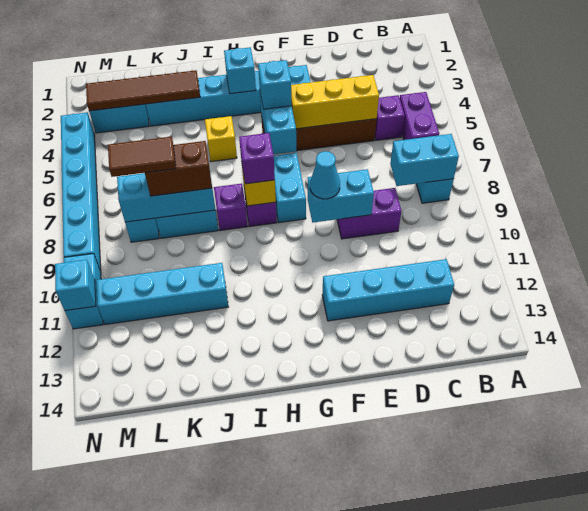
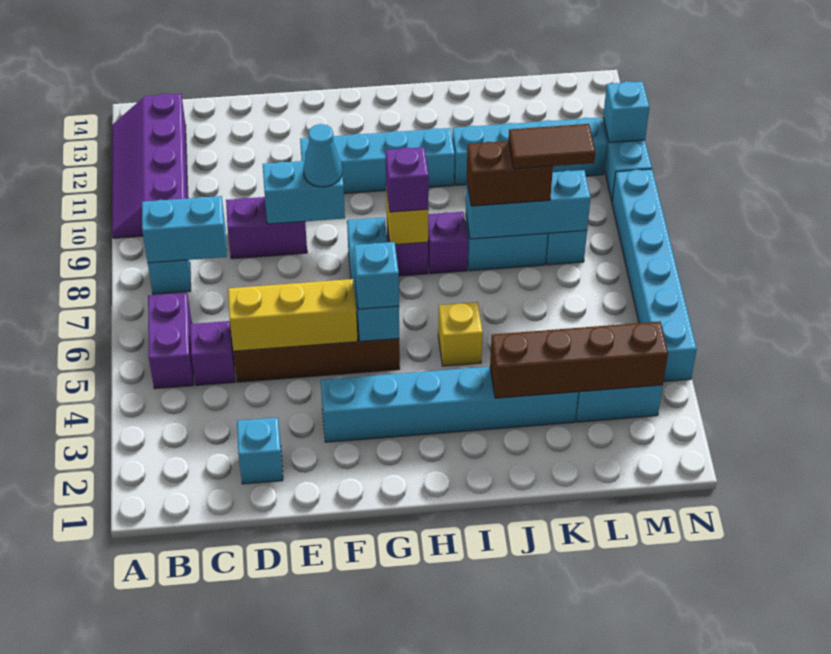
none -> purple slope A10:B13 level 1 top B
cyan brick C12:F12 level 1 -> cyan brick F11:I11 level 1
cyan brick H3 level 2 -> cyan brick D2 level 1
brown tile J3:M3 level 2 -> brown brick J3:M3 level 2

